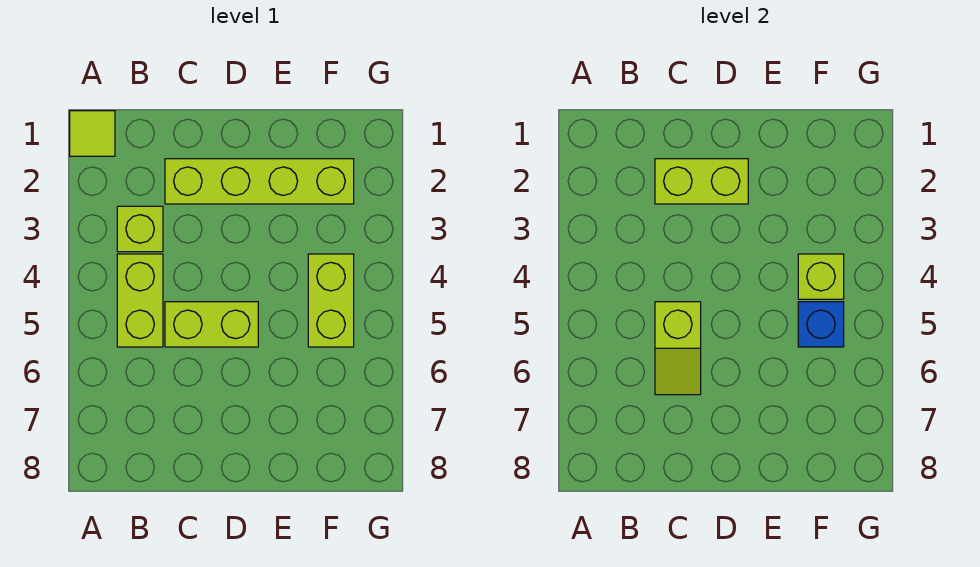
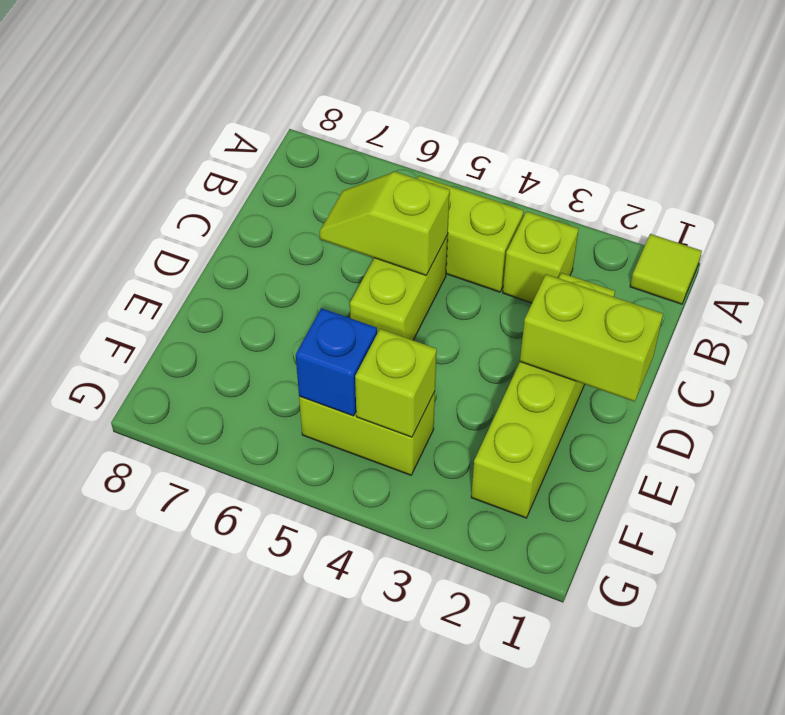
lime brick C2:D2 level 2 -> lime brick D1:D2 level 2

